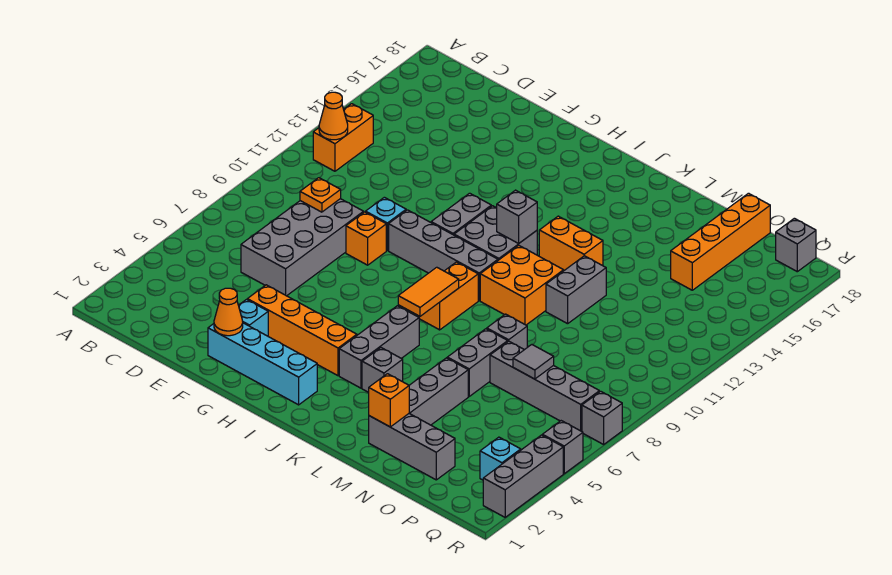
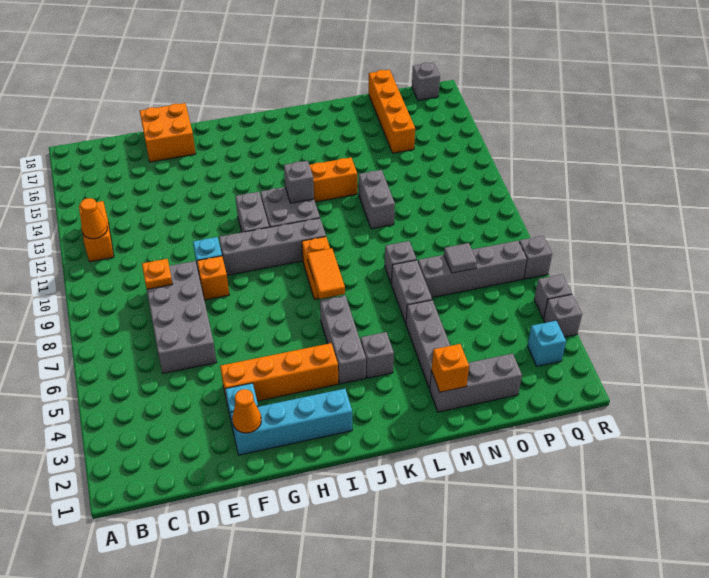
orange brick K10:L11 level 1 -> orange brick E17:F18 level 1
grey brick R2:R4 level 1 -> grey brick R4 level 1

